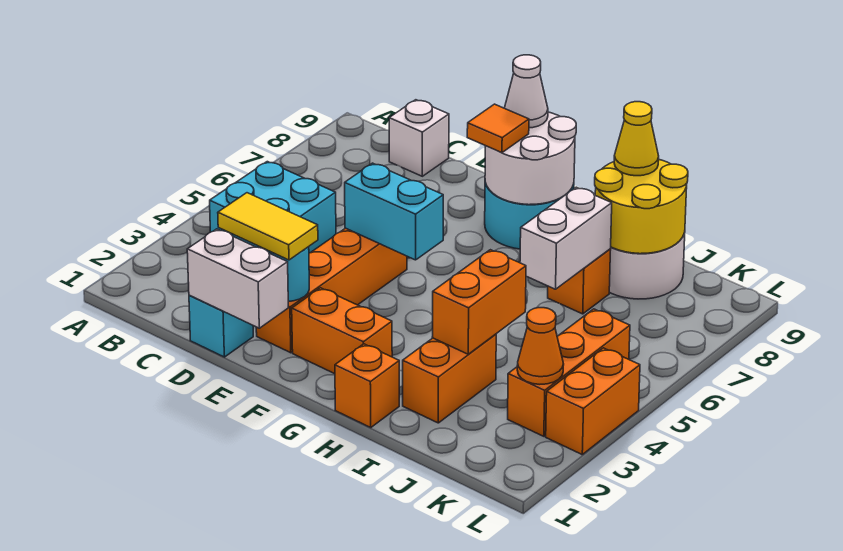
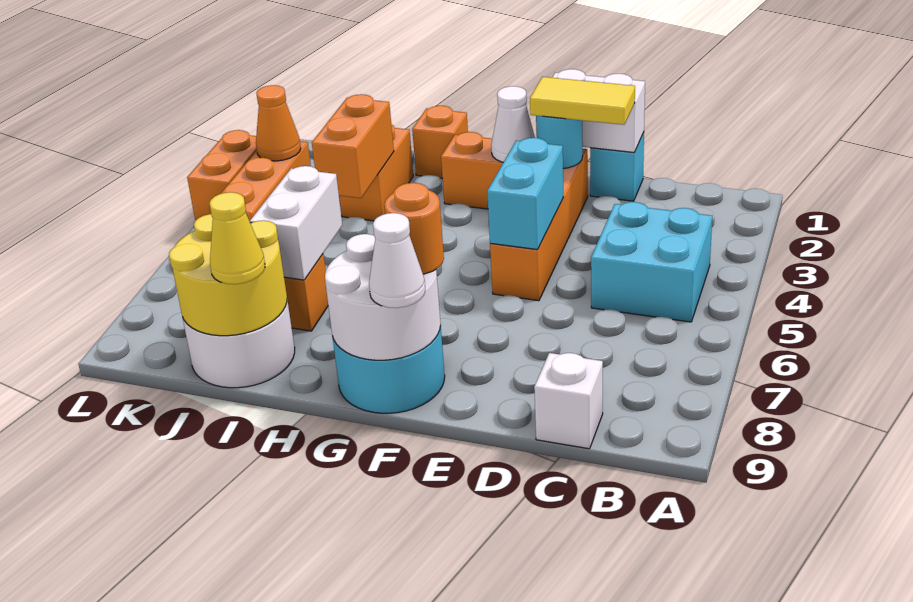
cyan brick E5:F5 level 2 -> cyan brick E4:E5 level 2
none -> white cone F2 level 2
orange tile F8 level 3 -> orange round brick F8 level 3

